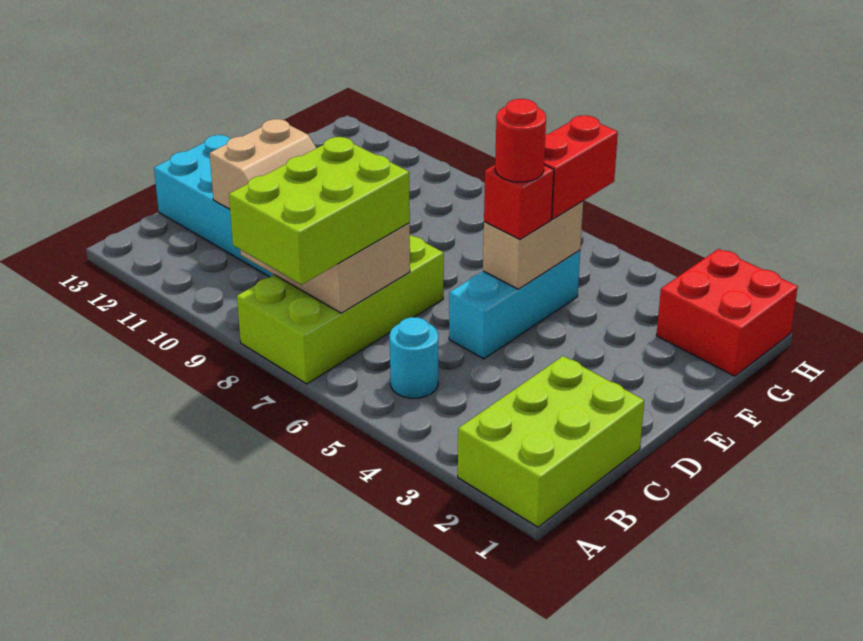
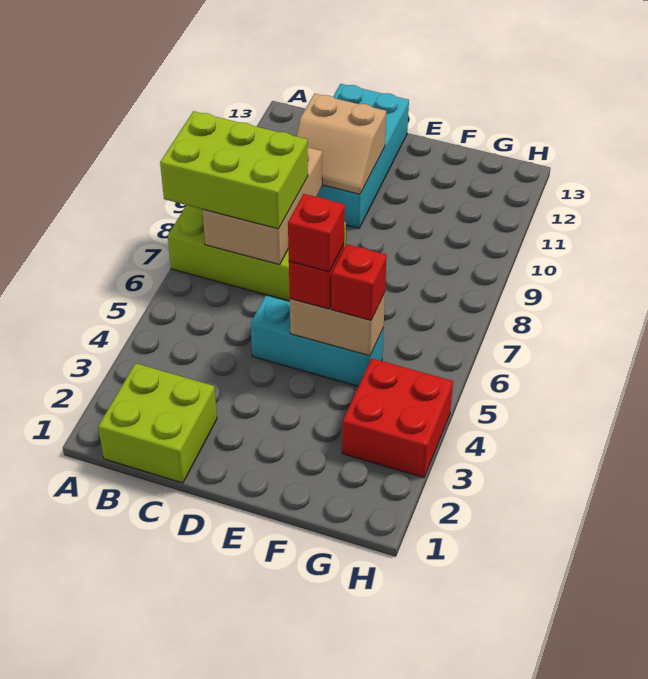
lime brick A1:C2 level 1 -> lime brick B1:C2 level 1
cyan round brick B5 level 1 -> none
red round brick E5 level 4 -> red brick E5 level 4
red brick F5:G5 level 3 -> red brick F5 level 3
red brick G1:H2 level 1 -> red brick G3:H4 level 1

